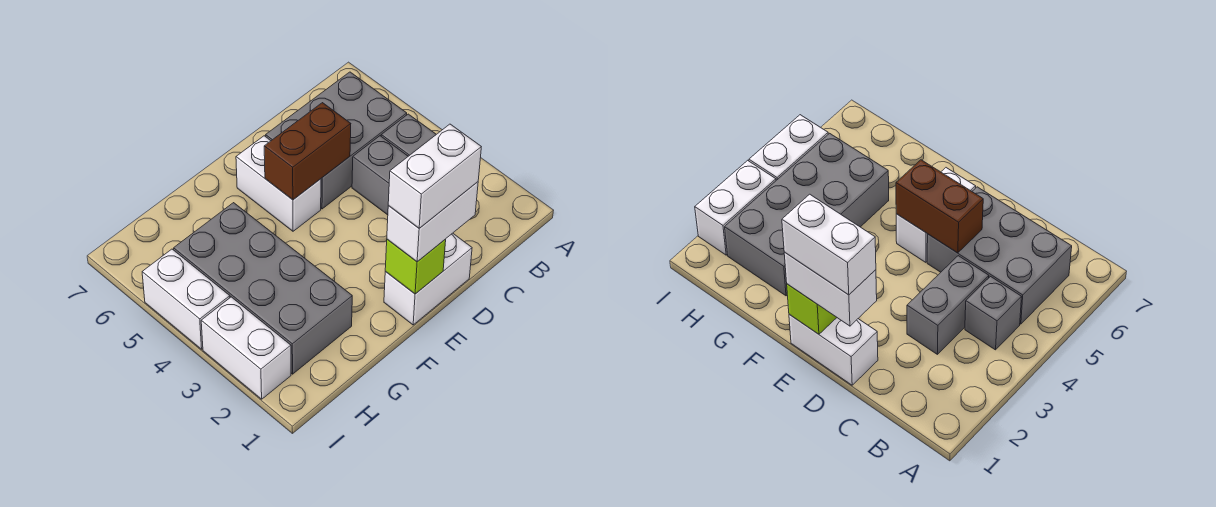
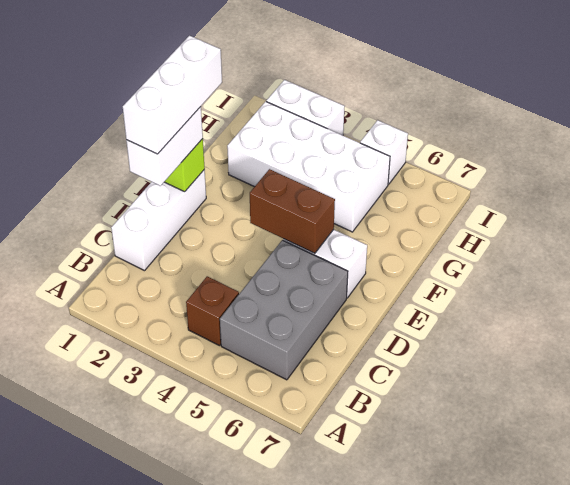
grey brick B4 level 1 -> brown brick B4 level 1
grey brick C3:C4 level 1 -> none
white brick D1:E1 level 1 -> white brick C1:E1 level 1
white brick D1:E1 level 4 -> white brick D1:F1 level 4
brown brick D5:E5 level 2 -> brown brick E4:E5 level 2
grey brick G2:H5 level 1 -> white brick G2:H5 level 1
white brick I4:I5 level 1 -> white brick I5 level 1

